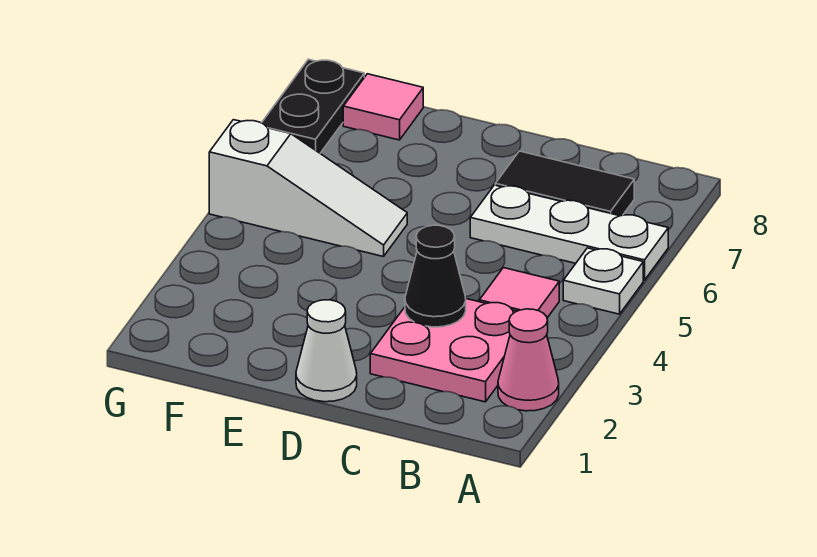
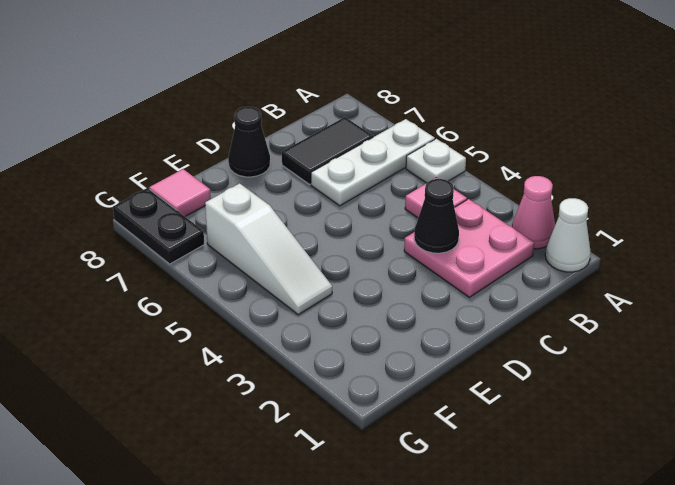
white cone D1 level 1 -> white cone A1 level 1
none -> black cone D8 level 1
white slope E5:G5 level 1 top G -> white slope F4:F6 level 1 top 6

